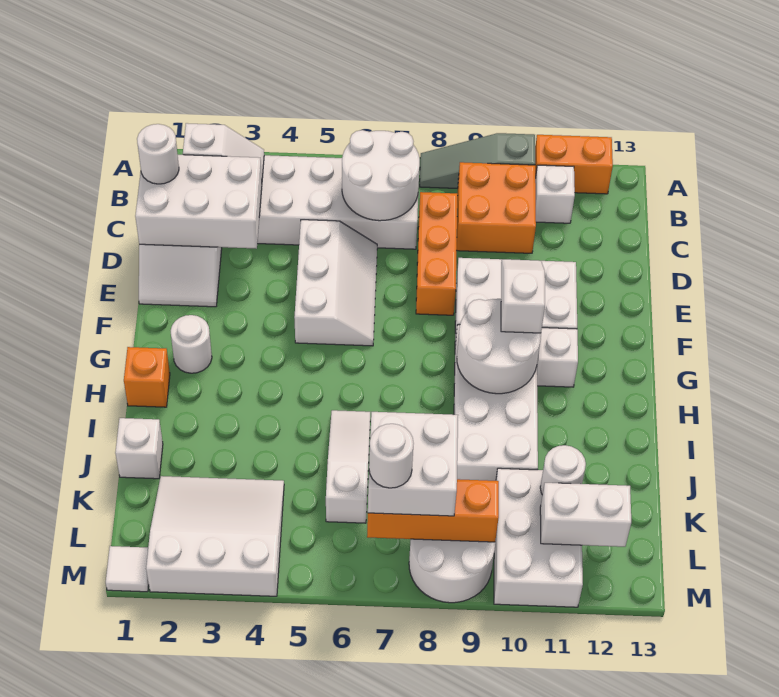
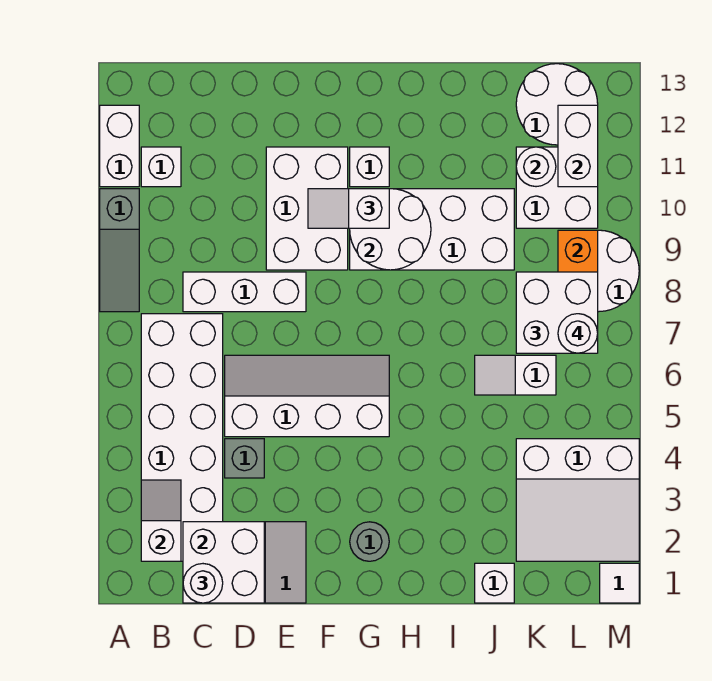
orange brick A11:A12 level 1 -> white brick A11:A12 level 1
white round brick B6:C7 level 2 -> white round brick K12:L13 level 1
orange brick B9:C10 level 1 -> none
white brick C1:D3 level 2 -> white brick C1:D2 level 2
orange brick C8:E8 level 1 -> white brick C8:E8 level 1
none -> grey brick D4 level 1
white slope D5:F6 level 1 top 5 -> white slope D5:G6 level 1 top 5
white round brick G2 level 1 -> grey round brick G2 level 1
orange brick H1 level 1 -> none
white slope I6:K6 level 1 top K -> white slope J6:K6 level 1 top K
white slope K2:M4 level 1 top M -> white slope K2:M4 level 1 top 4
white brick K10:M11 level 1 -> white brick K10:L11 level 1

